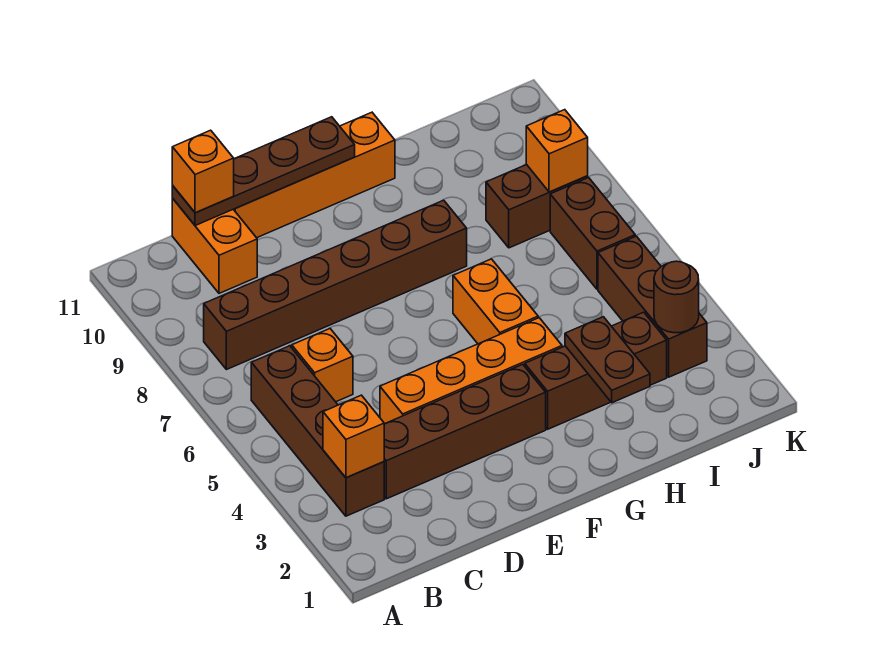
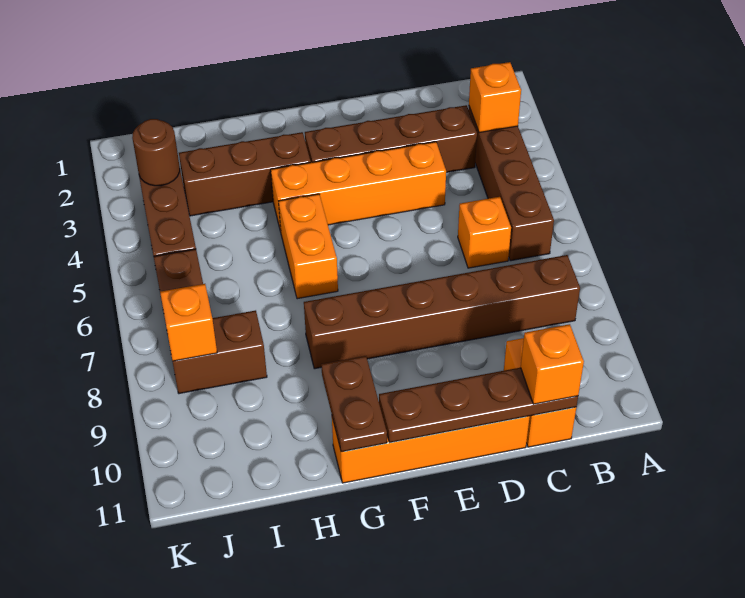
brown plate H2:H3 level 2 -> brown plate G10:G11 level 2

